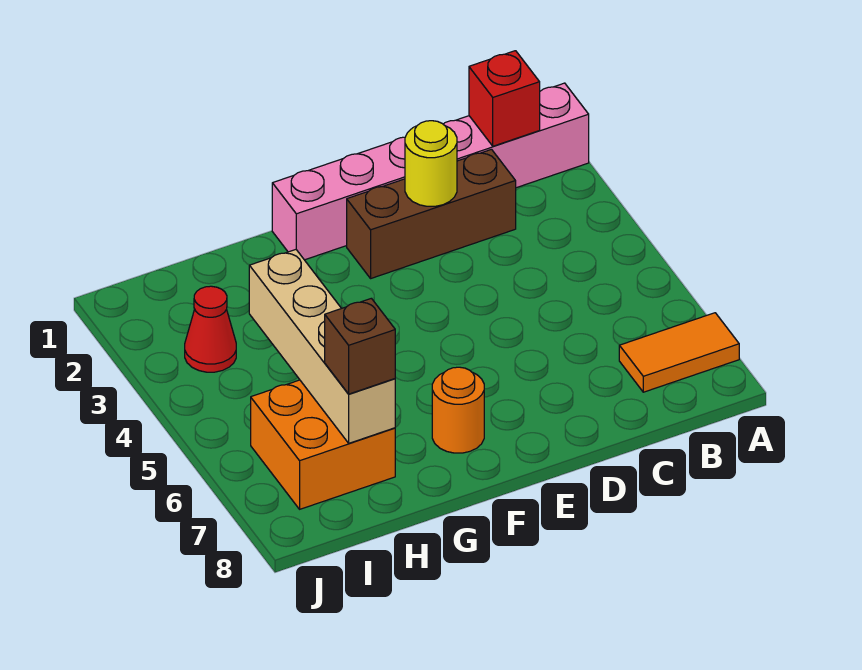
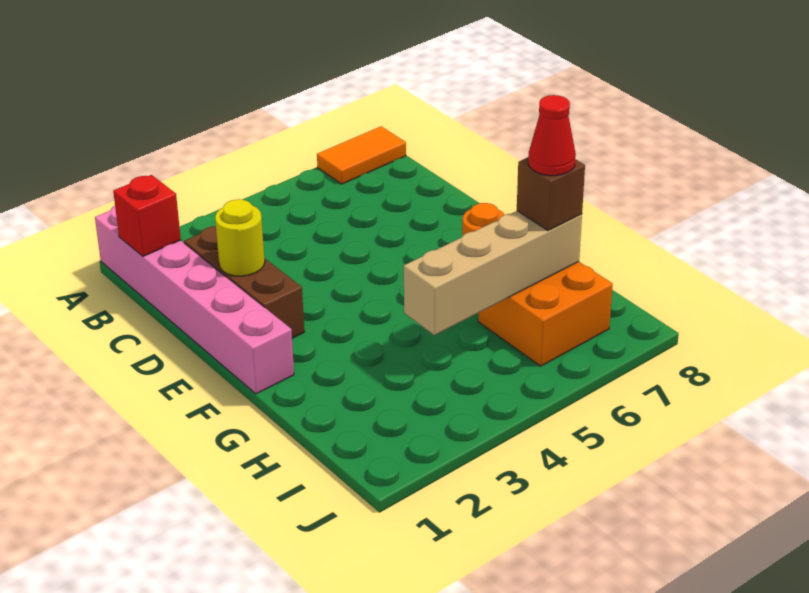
orange tile A7:B7 level 1 -> orange tile A7:A8 level 1
red cone I3 level 1 -> red cone H7 level 4

